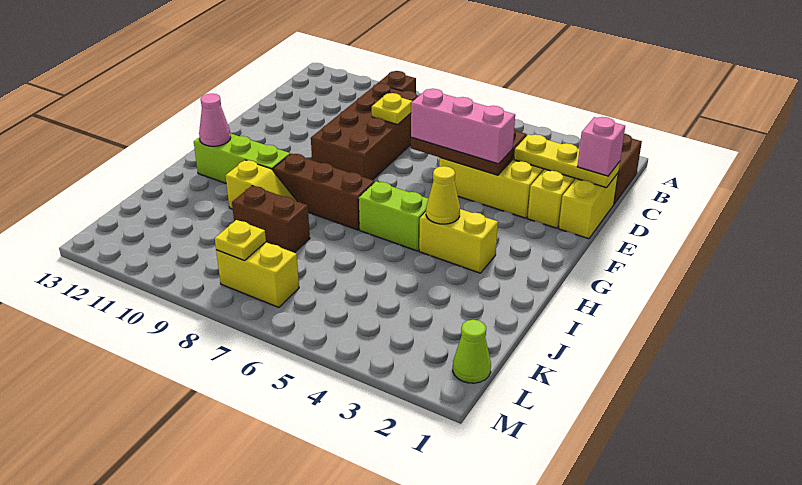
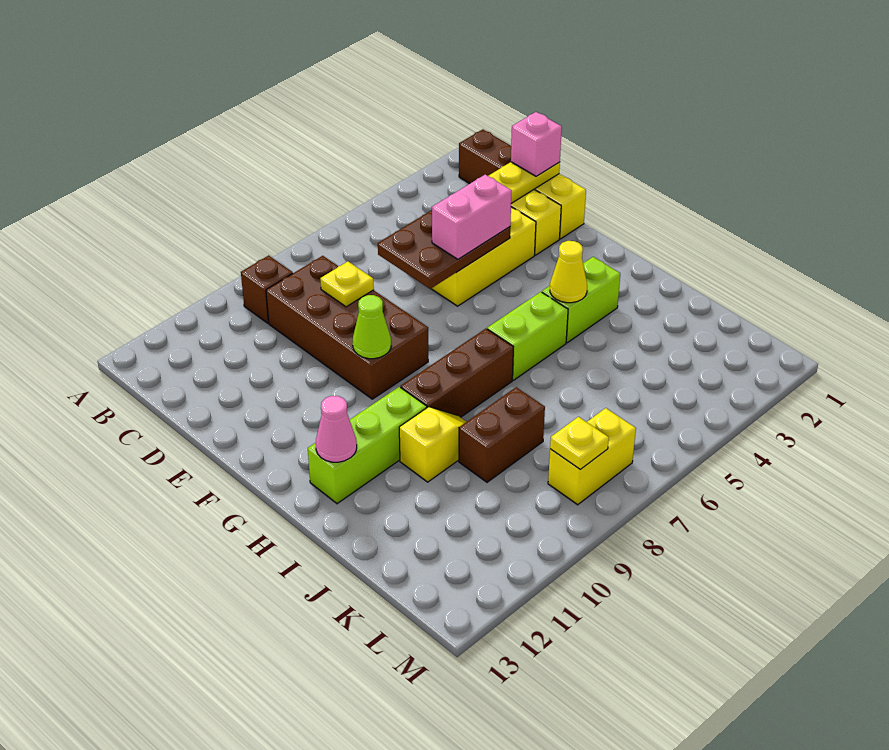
pink brick E4:E6 level 3 -> pink brick E4:E5 level 3
yellow brick H3:H4 level 1 -> lime brick H3:H4 level 1
lime cone L1 level 1 -> lime cone F9 level 2

